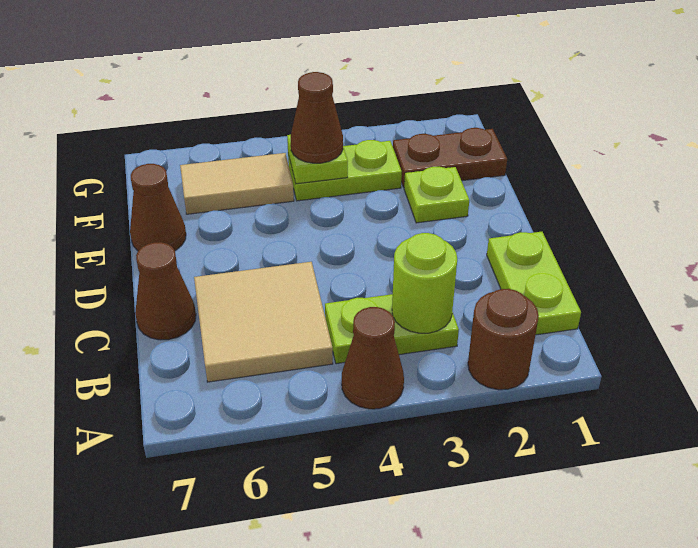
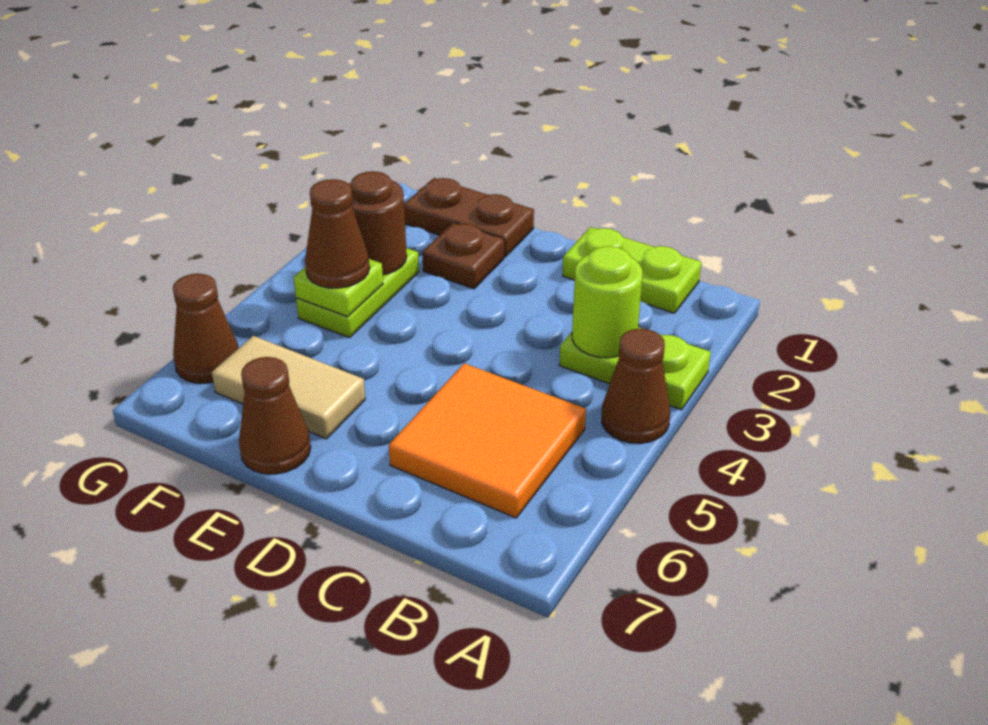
brown round brick A2 level 1 -> brown round brick F3 level 2
lime plate B3:B4 level 1 -> lime plate A3:B3 level 1
tan tile B5:C6 level 1 -> orange tile B5:C6 level 1
brown cone C7 level 1 -> brown cone G6 level 1
lime plate E2 level 1 -> brown plate E2 level 1
brown plate F1:F2 level 1 -> brown plate E1:F1 level 1
tan tile F5:F6 level 1 -> tan tile E6:F6 level 1

